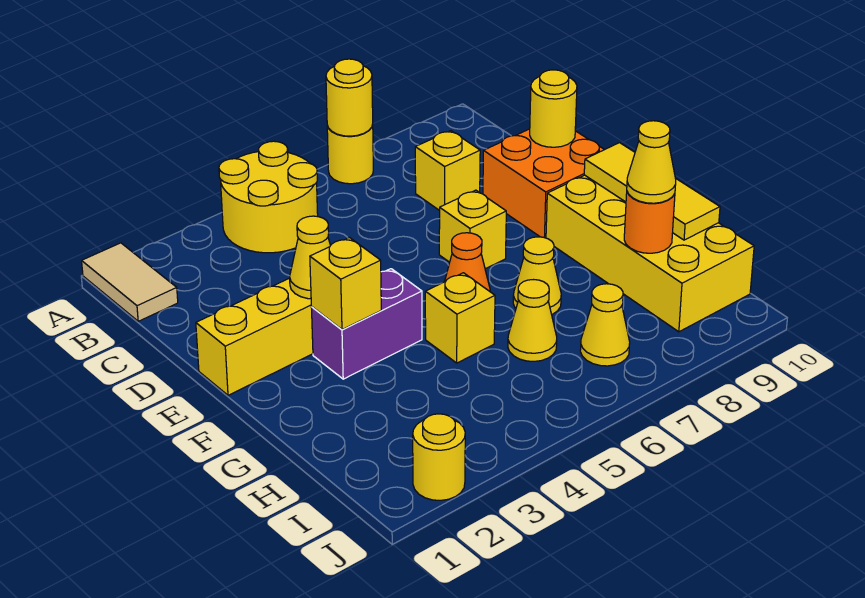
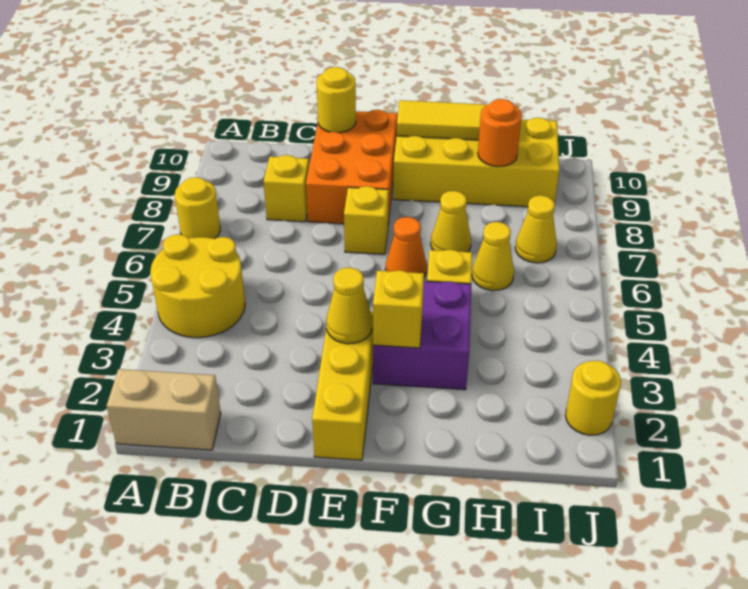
tan tile A1:B1 level 1 -> tan brick A1:B1 level 1
yellow round brick A7 level 2 -> none
orange brick D9:E10 level 1 -> orange brick D8:E10 level 1
purple brick F3:F4 level 1 -> purple brick F3:G4 level 1
yellow cone H9 level 3 -> none

